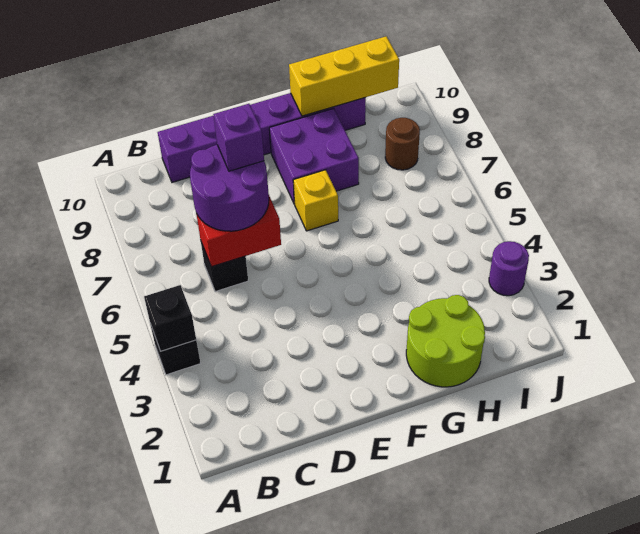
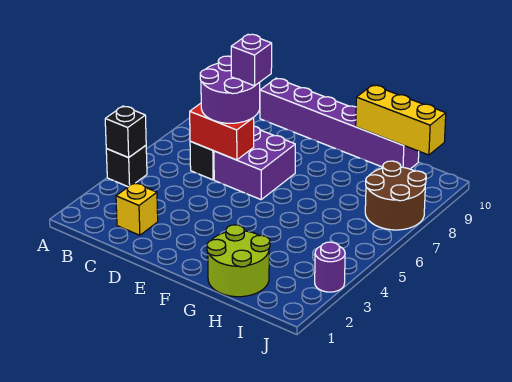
yellow brick F7 level 1 -> yellow brick C2 level 1
purple brick F8:G9 level 1 -> purple brick D6:E7 level 1
brown round brick I8 level 1 -> brown round brick I7:J8 level 1

